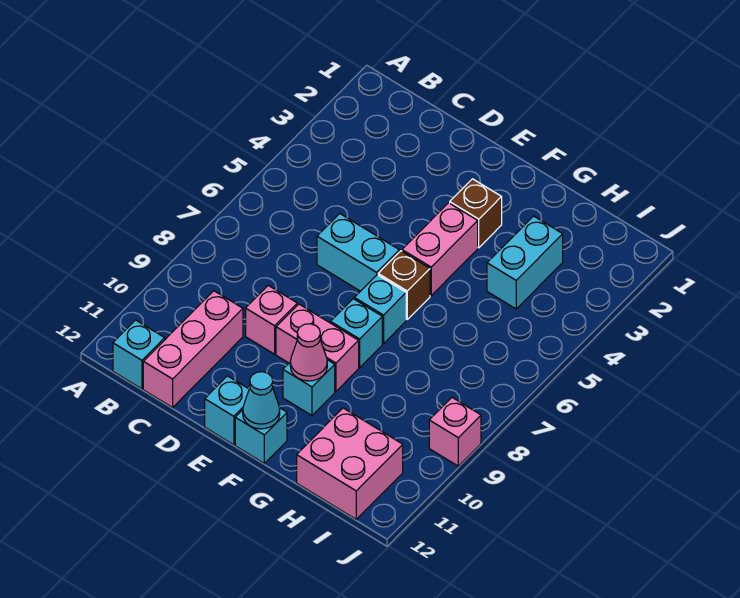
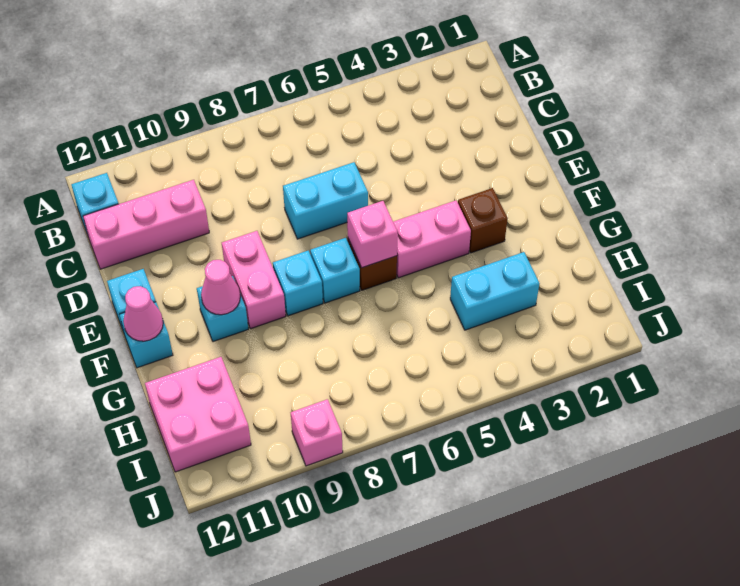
cyan brick D6:E6 level 1 -> cyan brick D6:D7 level 1
pink brick D9 level 1 -> pink brick F6 level 2
cyan cone F12 level 2 -> pink cone F12 level 2

